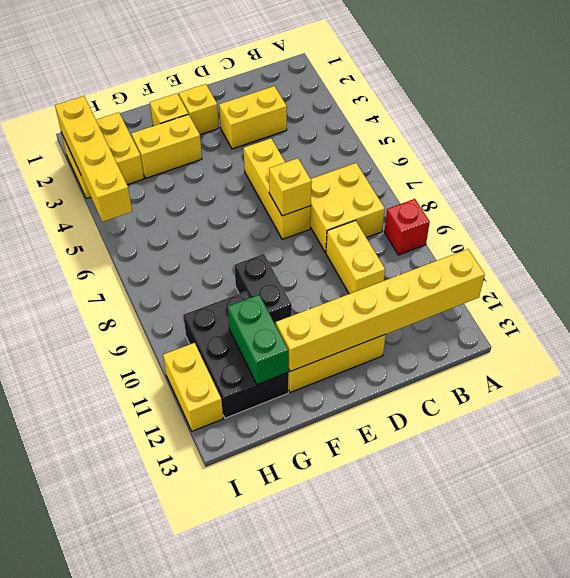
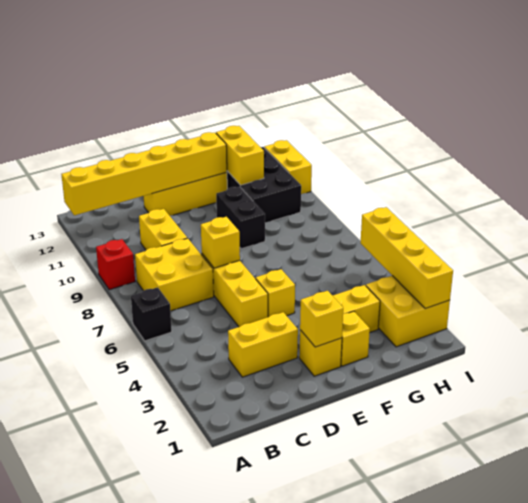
none -> black brick A6 level 1
none -> yellow brick E2 level 2
none -> yellow brick E5 level 1
green brick G11:G12 level 2 -> yellow brick G11:G12 level 2

